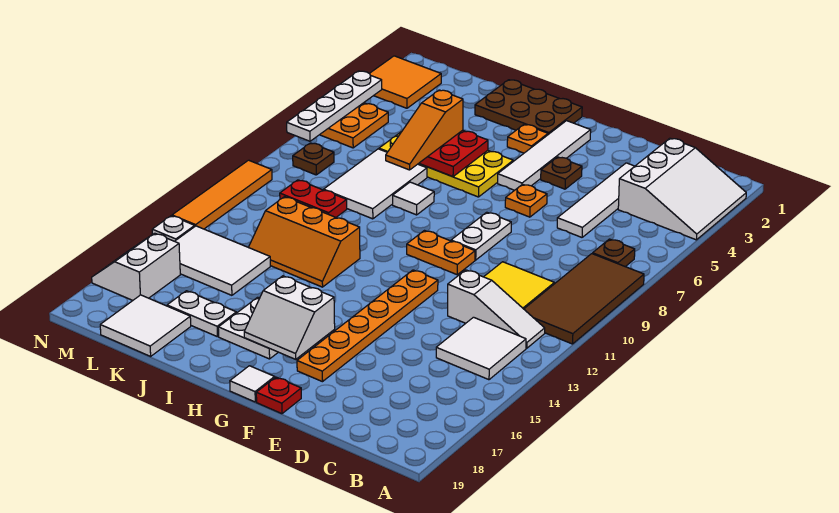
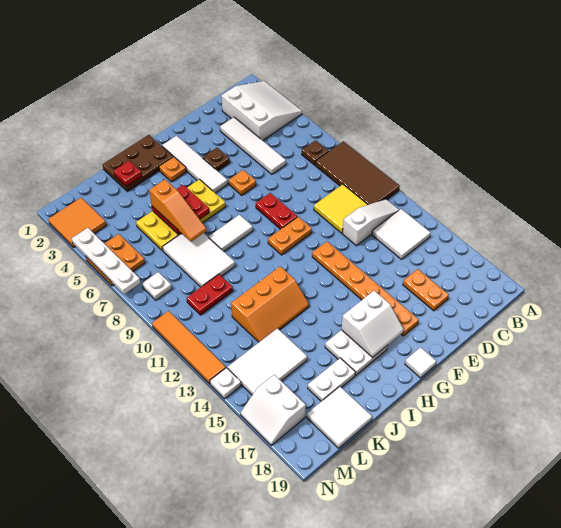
none -> orange plate D16:D17 level 1
white plate F8:F9 level 1 -> red plate F8:F9 level 1
red plate F19 level 1 -> red plate J2 level 2
white tile I8 level 1 -> white tile H8:I8 level 1
brown plate M8 level 1 -> white plate M8 level 1

